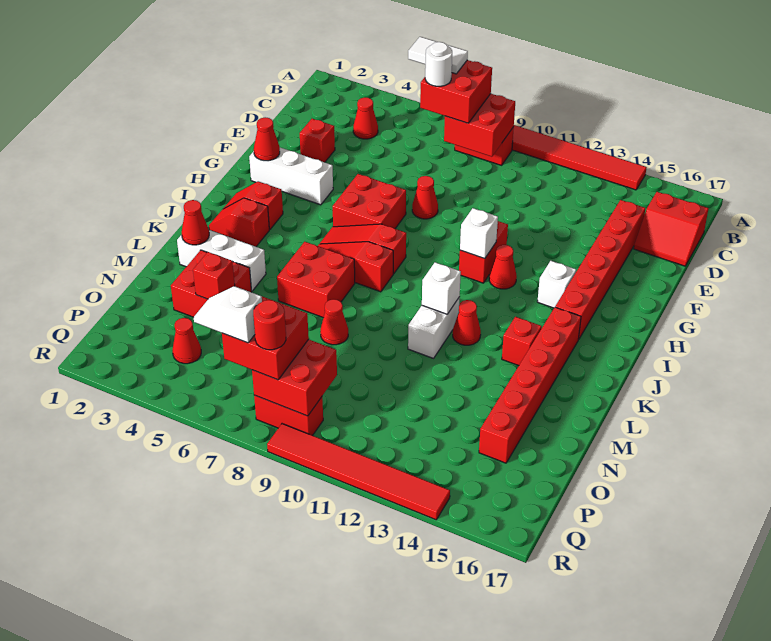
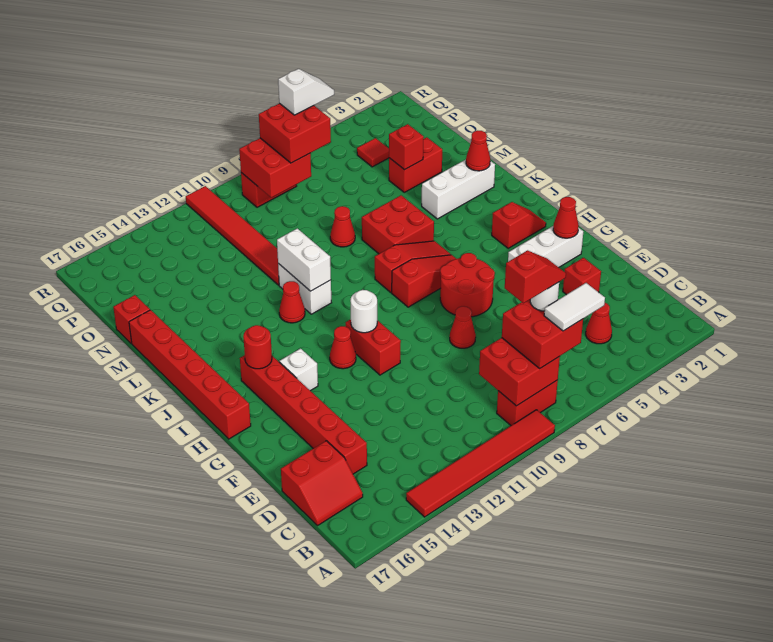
red slope C16:D17 level 1 top C -> red slope C16:D17 level 1 top D
red brick G6:H7 level 1 -> red round brick G6:H7 level 1
white brick H11 level 2 -> white round brick H11 level 2
red slope J2:J3 level 1 top 3 -> red slope C7:C8 level 5 top 8
red brick J15:O15 level 1 -> red brick H17:M17 level 1
white brick K11 level 2 -> white brick K11:L11 level 2
red brick K14 level 1 -> red brick N17 level 1
red brick M3:N4 level 1 -> red brick N3:N4 level 1
red cone P4 level 1 -> red tile P4 level 1
red round brick Q8 level 4 -> red round brick I15 level 2
red tile R9:R14 level 1 -> red tile M11:R11 level 1

